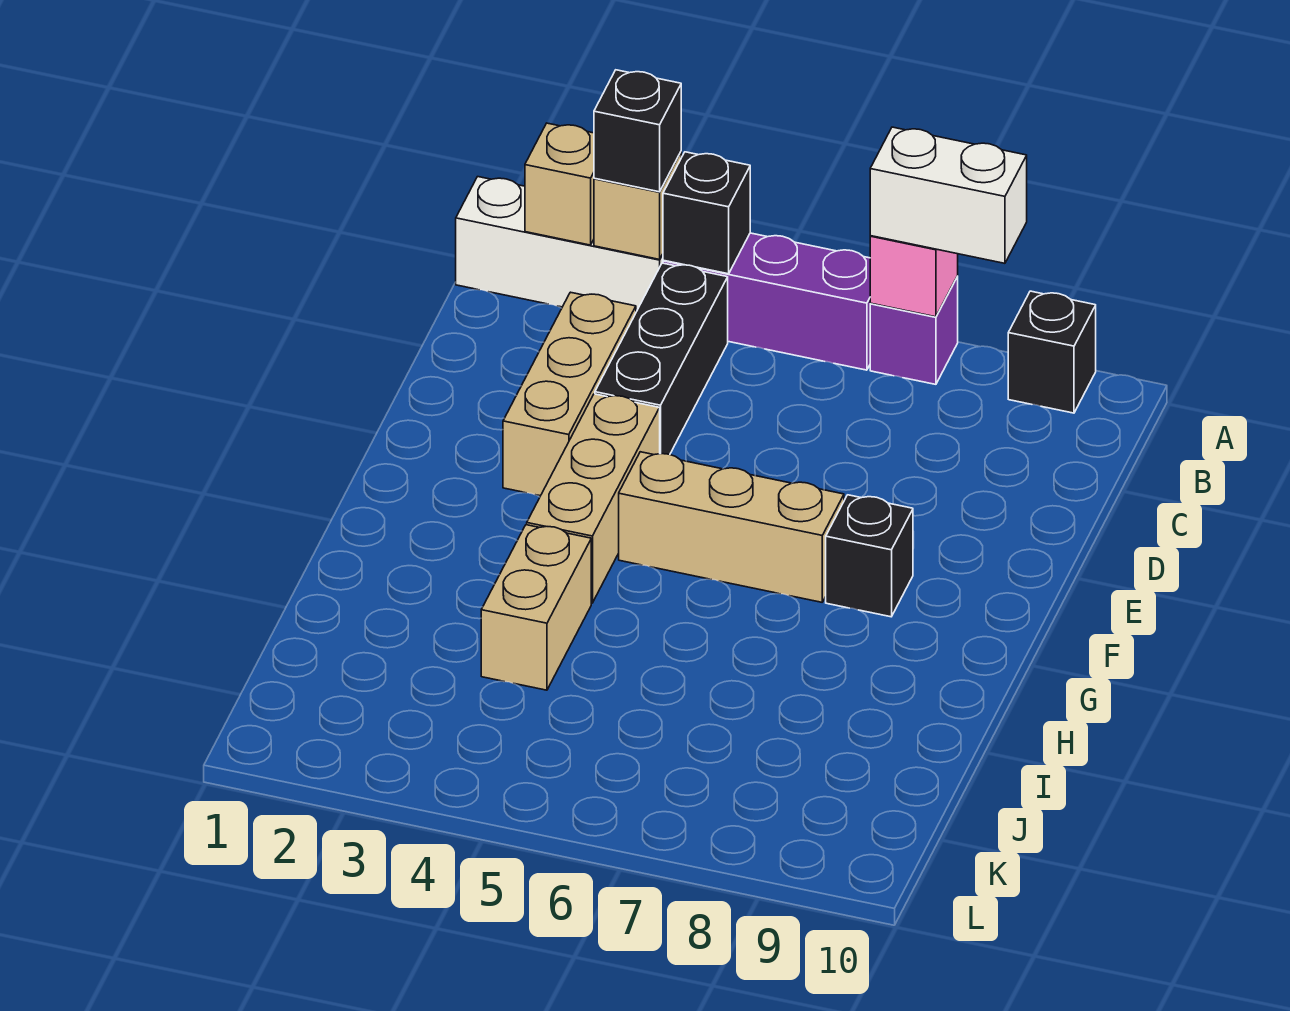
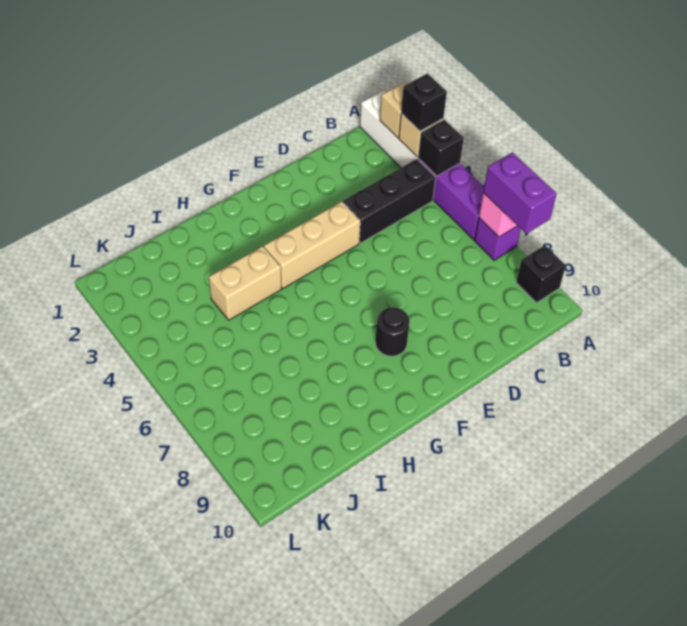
white brick A7:A8 level 3 -> purple brick A7:A8 level 3
tan brick C3:E3 level 1 -> none
tan brick F5:F7 level 1 -> none
black brick F8 level 1 -> black round brick F8 level 1

